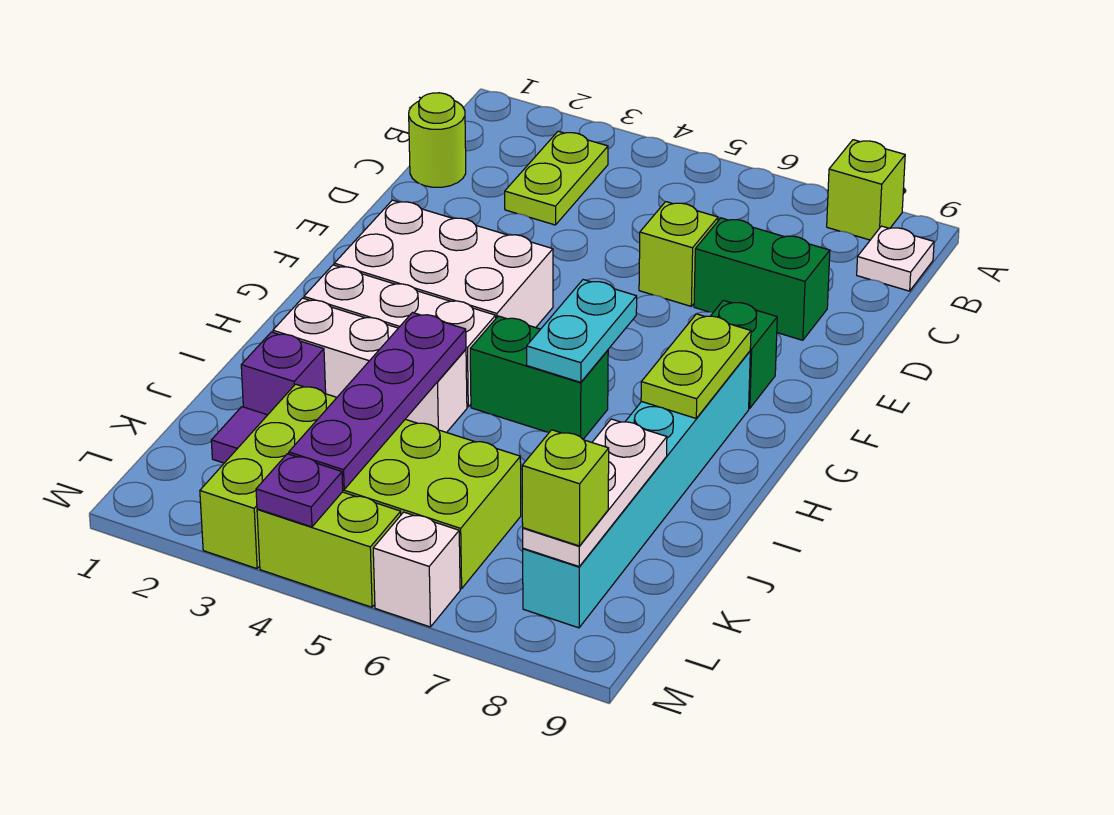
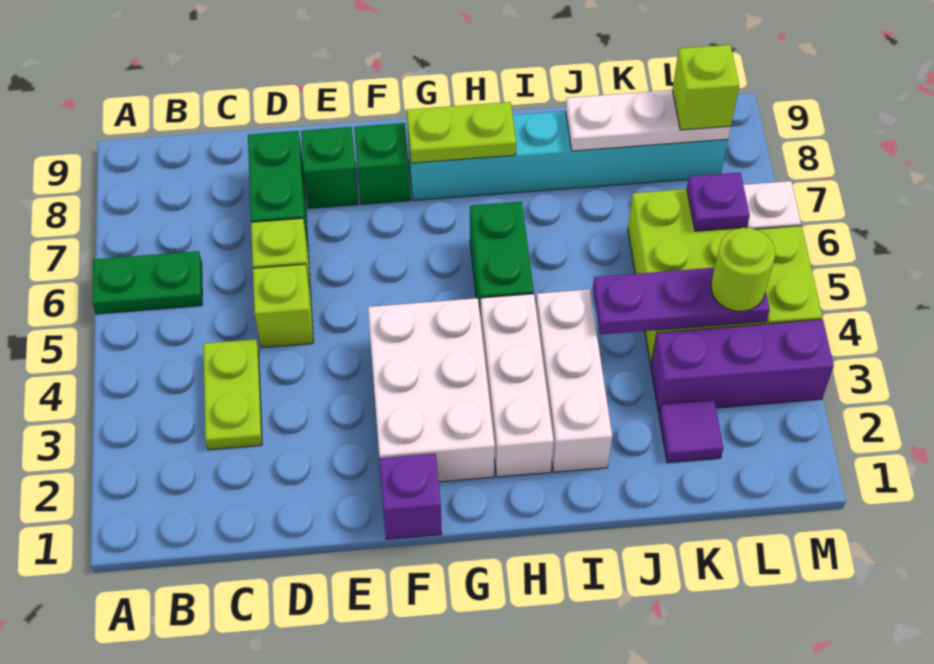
none -> green plate A6:B6 level 1
lime brick A8 level 1 -> lime brick D5 level 1
lime plate B3:C3 level 1 -> lime plate C3:C4 level 1
white plate B9 level 1 -> none
lime round brick C1 level 1 -> lime round brick L4 level 3
none -> green brick E8 level 1
cyan plate G6:H6 level 2 -> none
purple plate I4:L4 level 2 -> purple plate J4:L4 level 2
purple brick J2 level 1 -> purple brick F1 level 1
lime brick K3:M3 level 1 -> purple brick K3:M3 level 1
purple plate M4 level 2 -> purple plate L6 level 2

